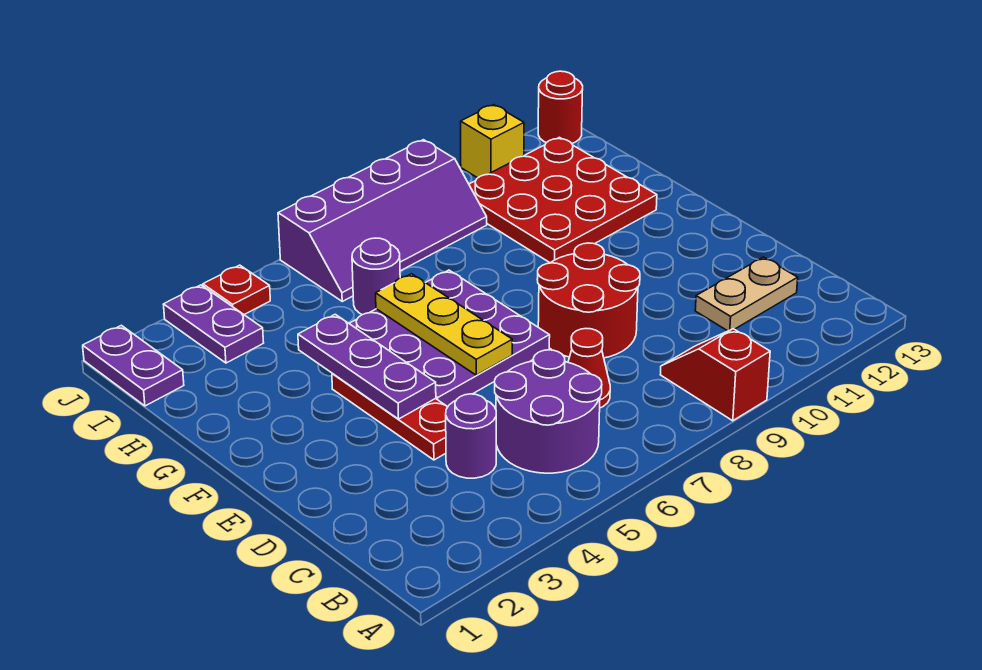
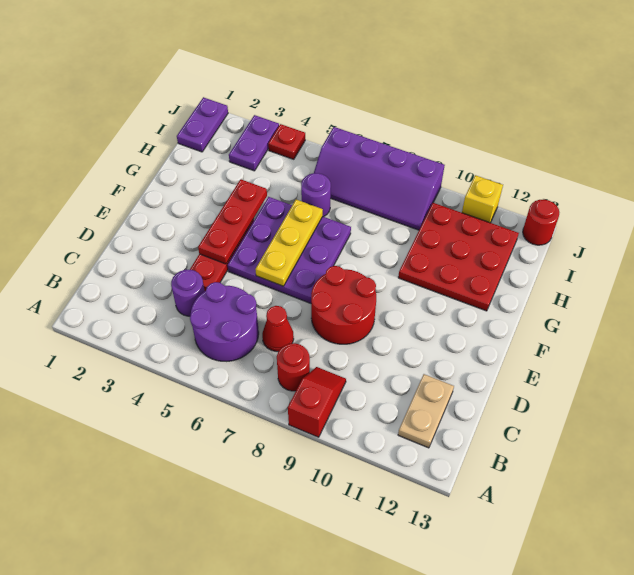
none -> red round brick B8 level 1
tan plate C11:C12 level 1 -> tan plate B12:C12 level 1
purple plate E4:G4 level 2 -> red plate E4:G4 level 2

